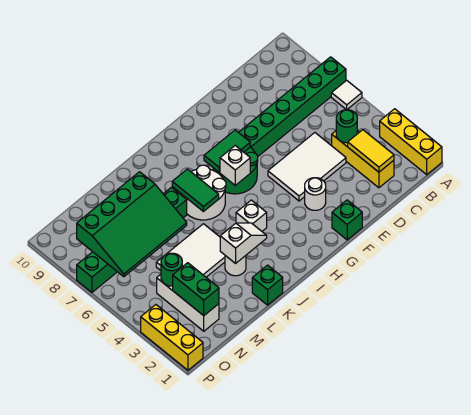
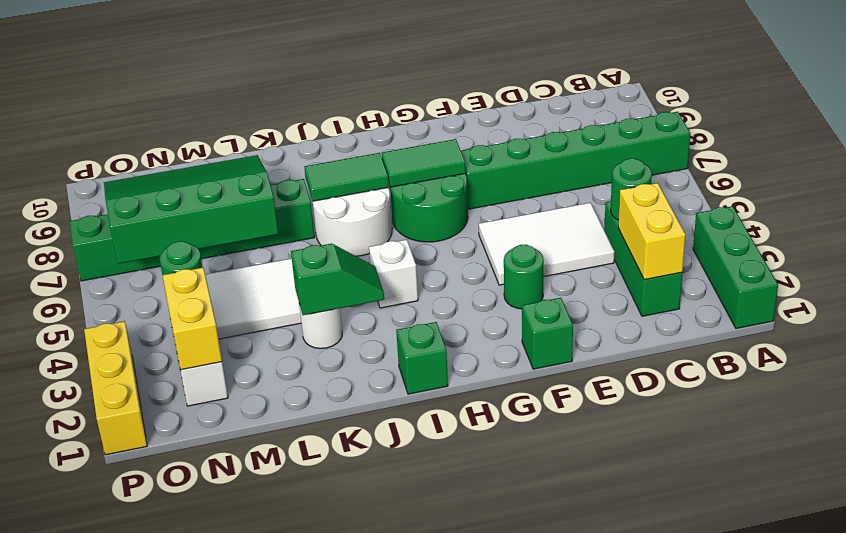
yellow brick A1:A3 level 1 -> green brick A1:A3 level 1
white tile A6 level 1 -> none
yellow brick C2:C4 level 1 -> green brick C2:C4 level 1
yellow tile C2:C3 level 2 -> yellow brick C2:C3 level 2
white round brick F3 level 1 -> green round brick F3 level 1
white brick H6 level 2 -> none
white slope J3:K3 level 2 top K -> green slope J3:K3 level 2 top K
green tile J6:J7 level 2 -> green tile I7:J7 level 2
green brick K1 level 1 -> green brick I1 level 1
green slope L6:O8 level 2 top 8 -> green slope L6:O8 level 2 top 6
green brick N2:N3 level 2 -> yellow brick N2:N3 level 2

